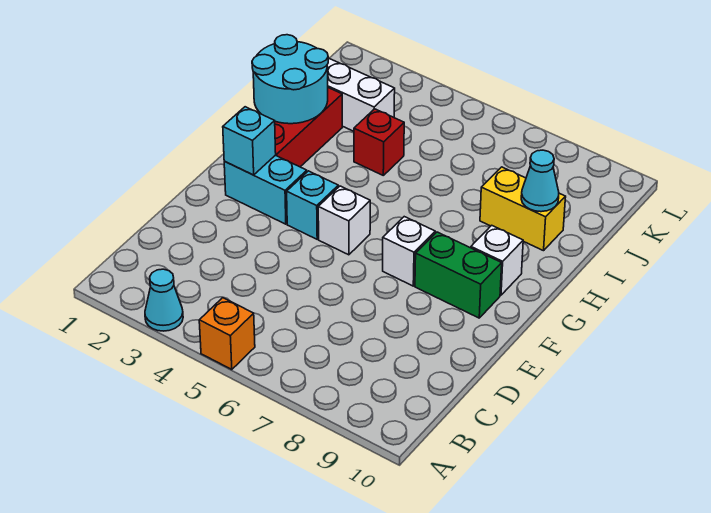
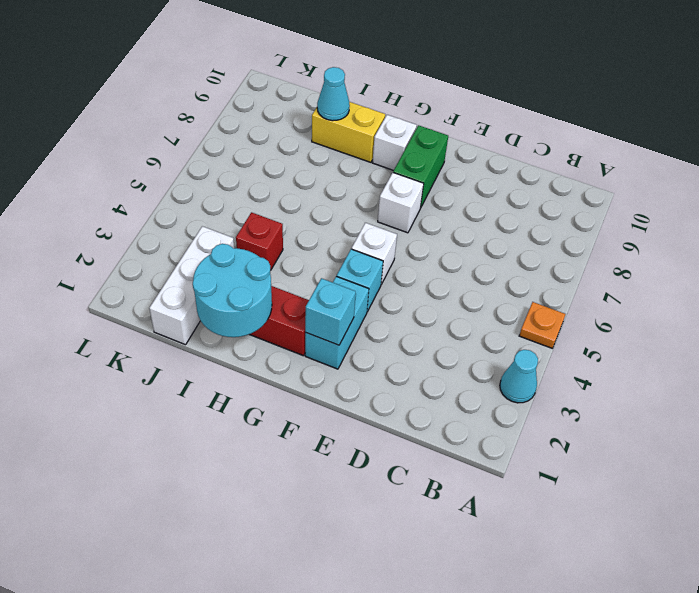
orange brick A5 level 1 -> orange plate A5 level 1
yellow brick I8:I9 level 1 -> yellow brick H9:I9 level 1

